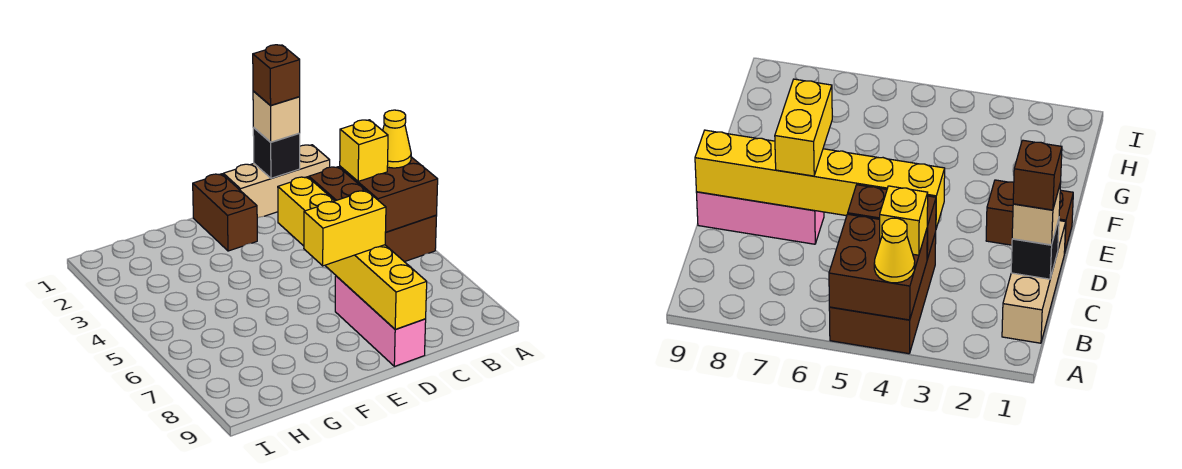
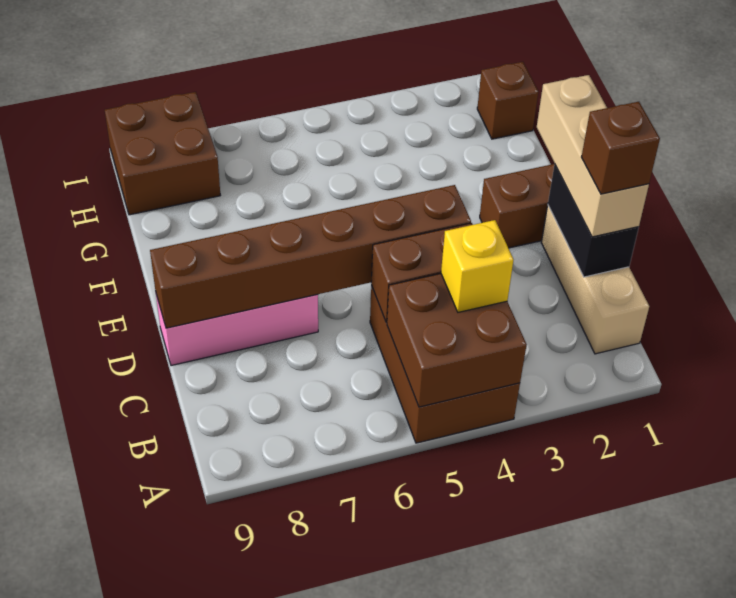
yellow cone A4 level 3 -> none
black brick C1 level 2 -> black brick C1:D1 level 2
tan brick C1 level 3 -> tan brick C1:E1 level 3
yellow brick D4:D9 level 2 -> brown brick D4:D9 level 2
yellow brick D7:E7 level 3 -> none
none -> brown brick H1 level 1
none -> brown brick H8:I9 level 1

